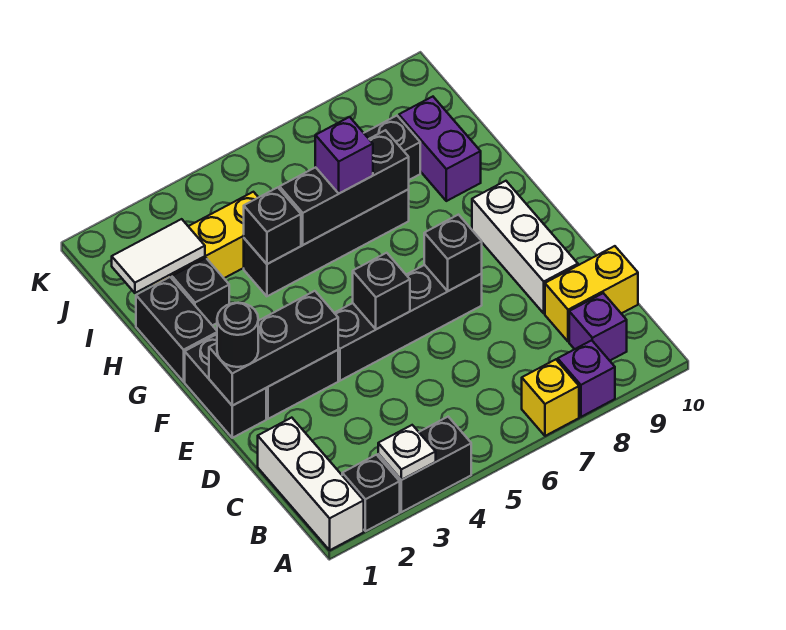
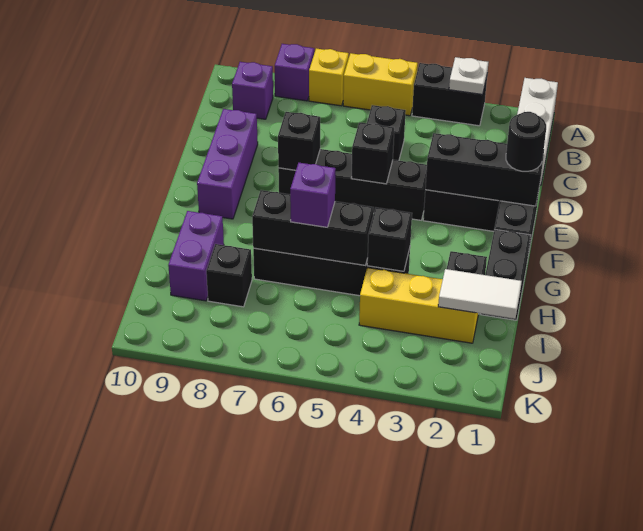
black brick A2 level 1 -> black brick C5 level 1
yellow brick C9:C10 level 1 -> yellow brick A5:A6 level 1
white brick D9:F9 level 1 -> purple brick D9:F9 level 1

